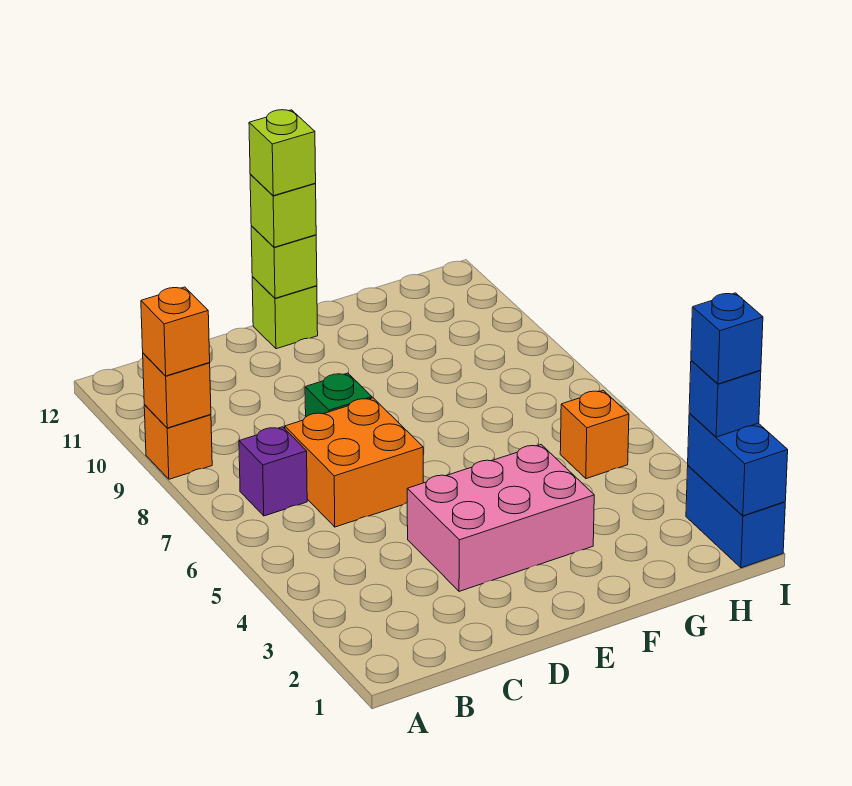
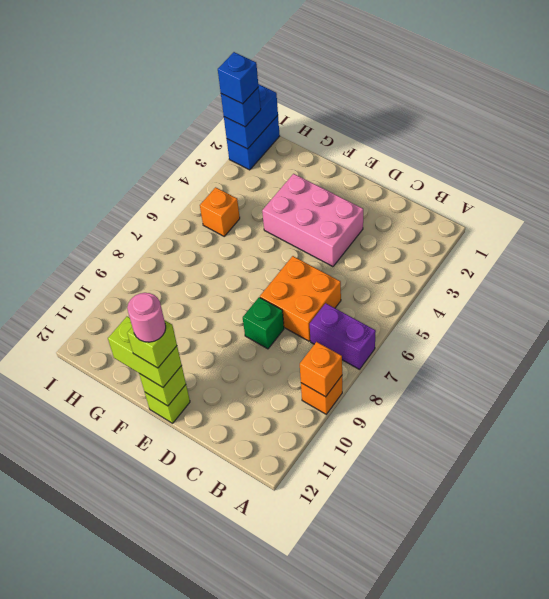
orange brick A9 level 3 -> none
purple brick B7 level 1 -> purple brick A7:B7 level 1
lime brick E12 level 3 -> lime brick E12:F12 level 3
none -> pink round brick E12 level 5

